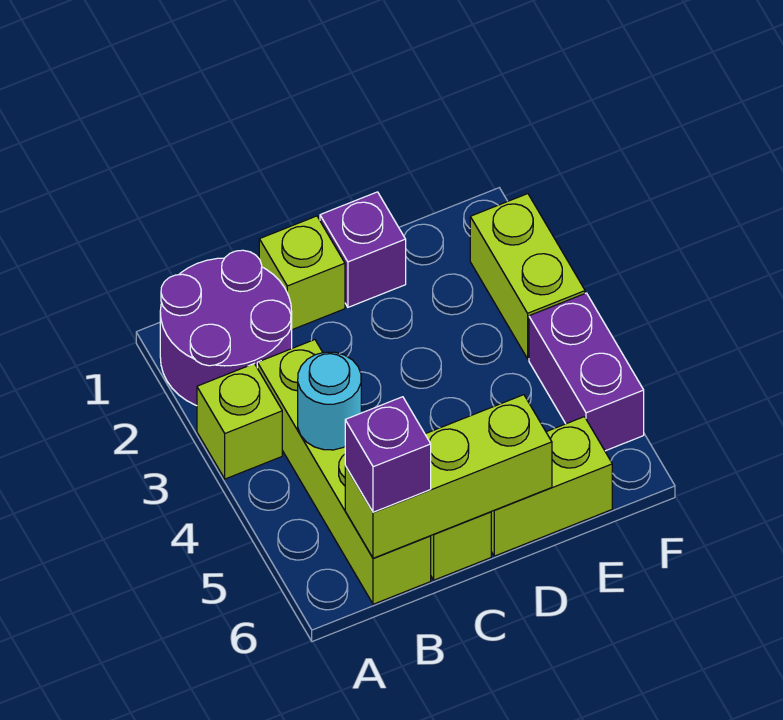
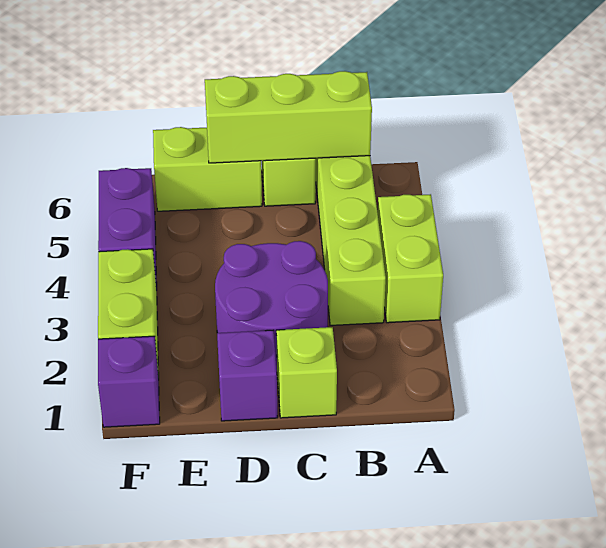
purple round brick A1:B2 level 1 -> purple round brick C2:D3 level 1
lime brick A3 level 1 -> lime brick A3:A4 level 1
cyan round brick B4 level 2 -> none
purple brick B6 level 3 -> purple brick F1 level 1

